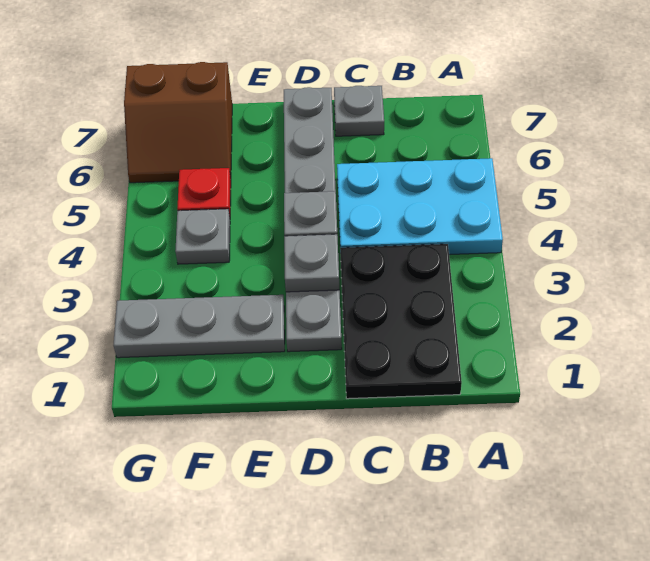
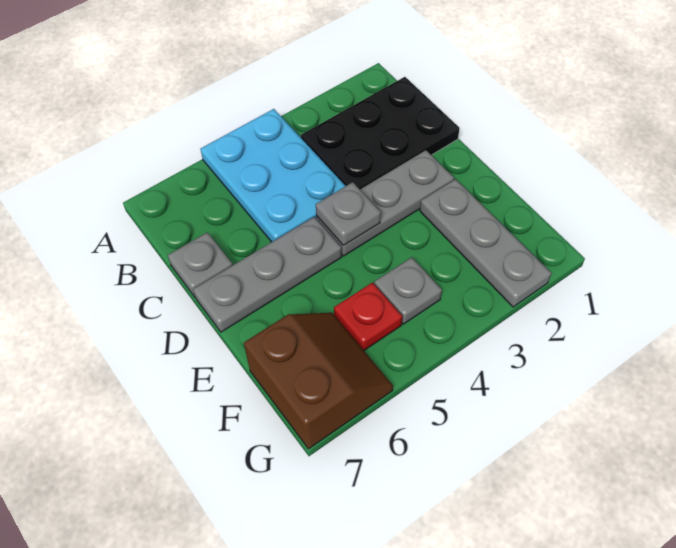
grey plate D3 level 2 -> none

